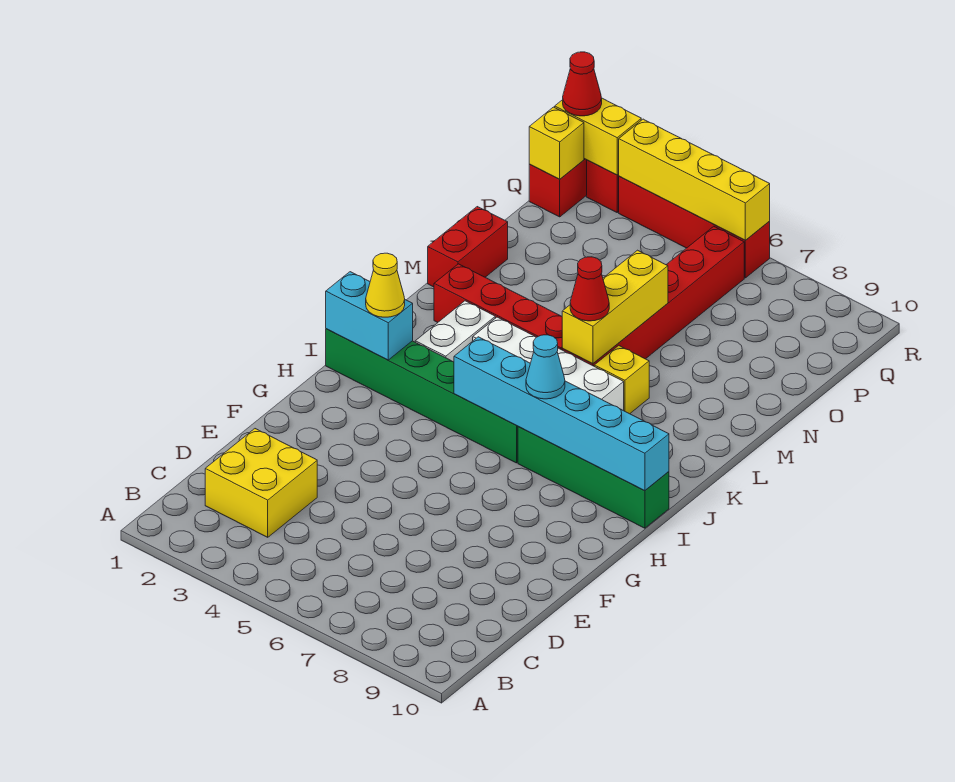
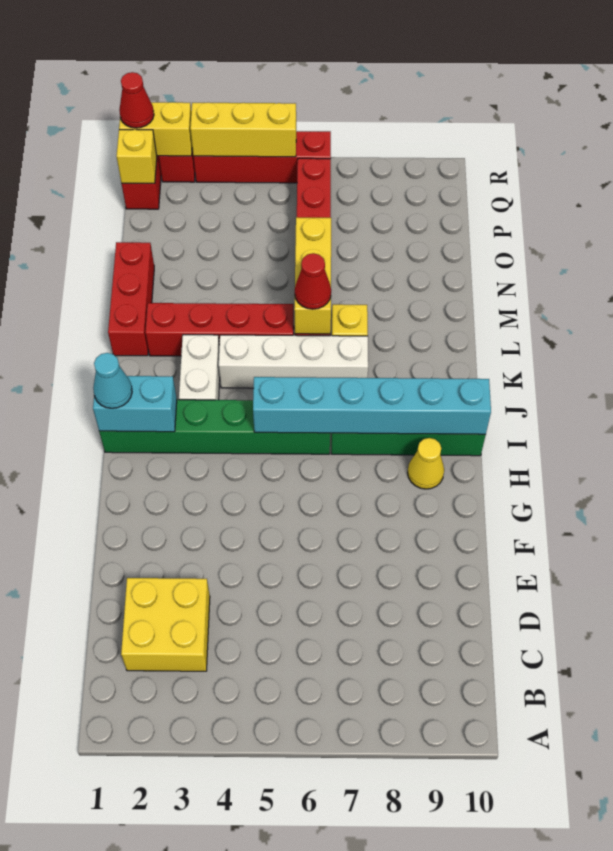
yellow cone I2 level 3 -> yellow cone H9 level 1
cyan cone I7 level 3 -> cyan cone I1 level 3
red brick M1:N1 level 1 -> red brick L1:N1 level 1
yellow brick R3:R6 level 2 -> yellow brick R3:R5 level 2

